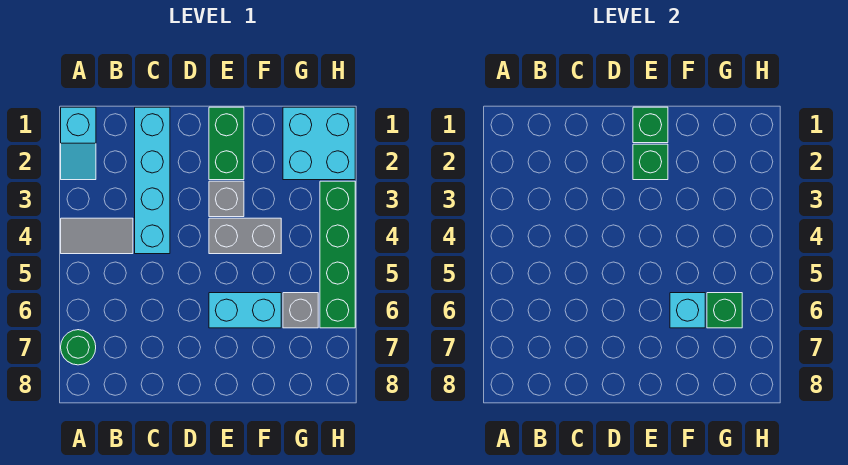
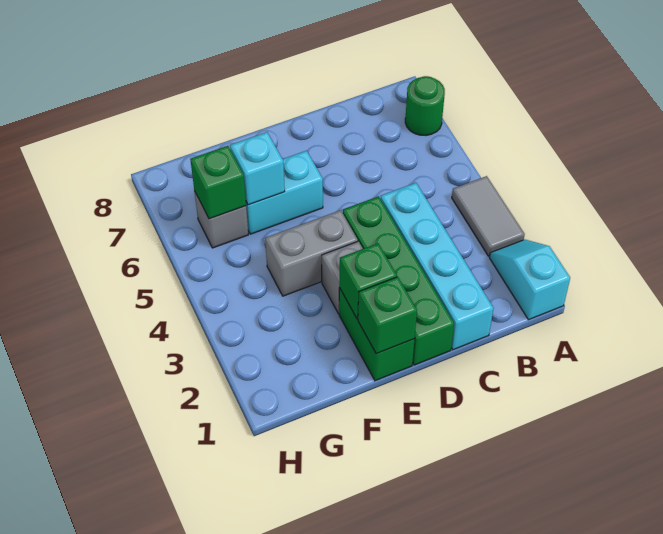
grey tile A4:B4 level 1 -> grey tile A3:A4 level 1
cyan brick G1:H2 level 1 -> none
green brick H3:H6 level 1 -> green brick D1:D4 level 1

